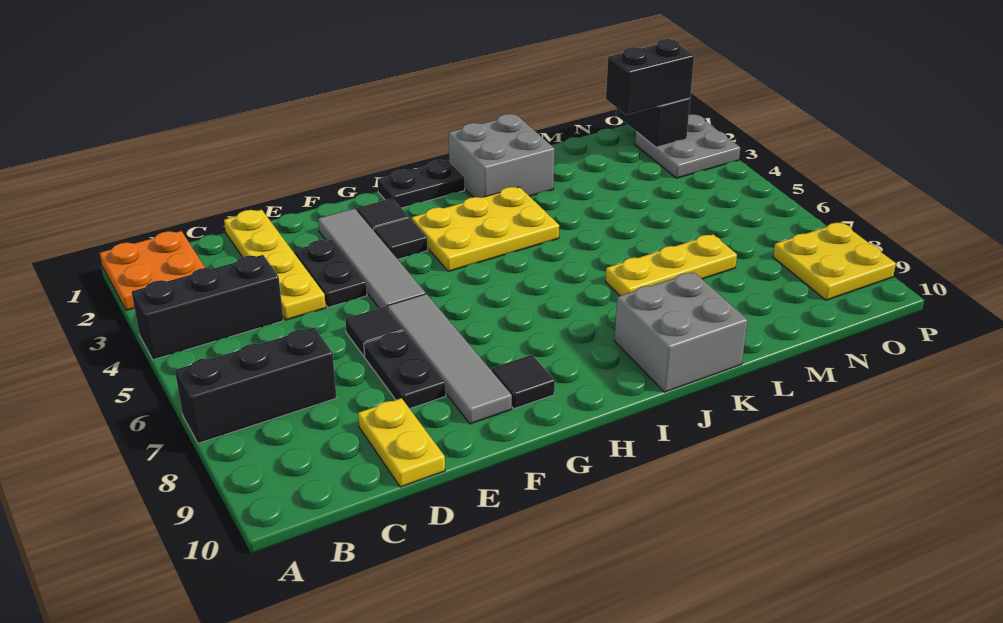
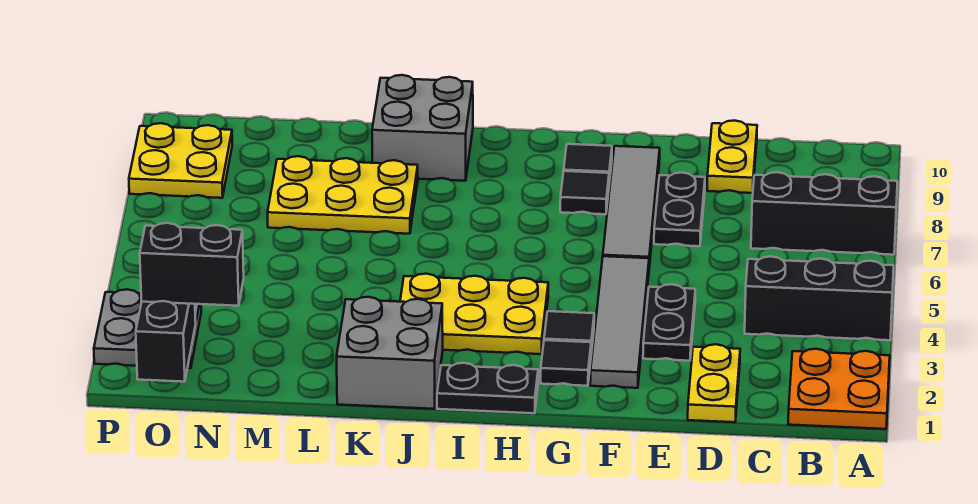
yellow plate D1:D4 level 1 -> yellow plate D1:D2 level 1
black tile E6 level 1 -> black tile G8 level 1
yellow plate K7:M7 level 1 -> yellow plate K7:M8 level 1

